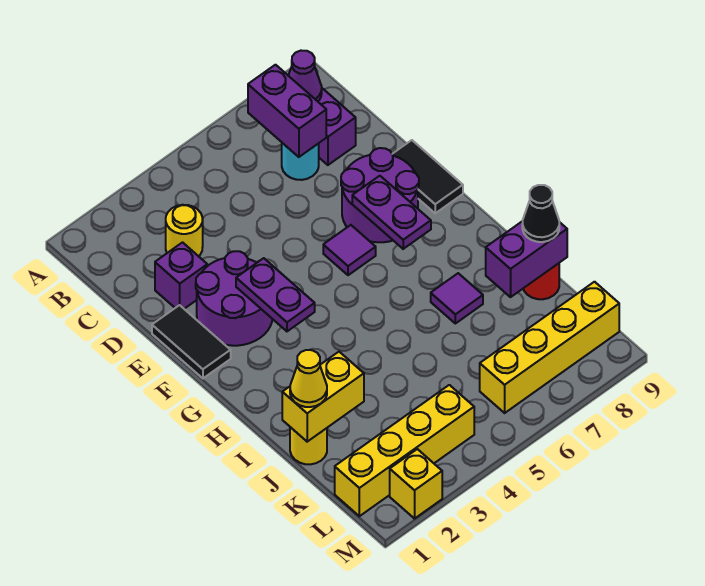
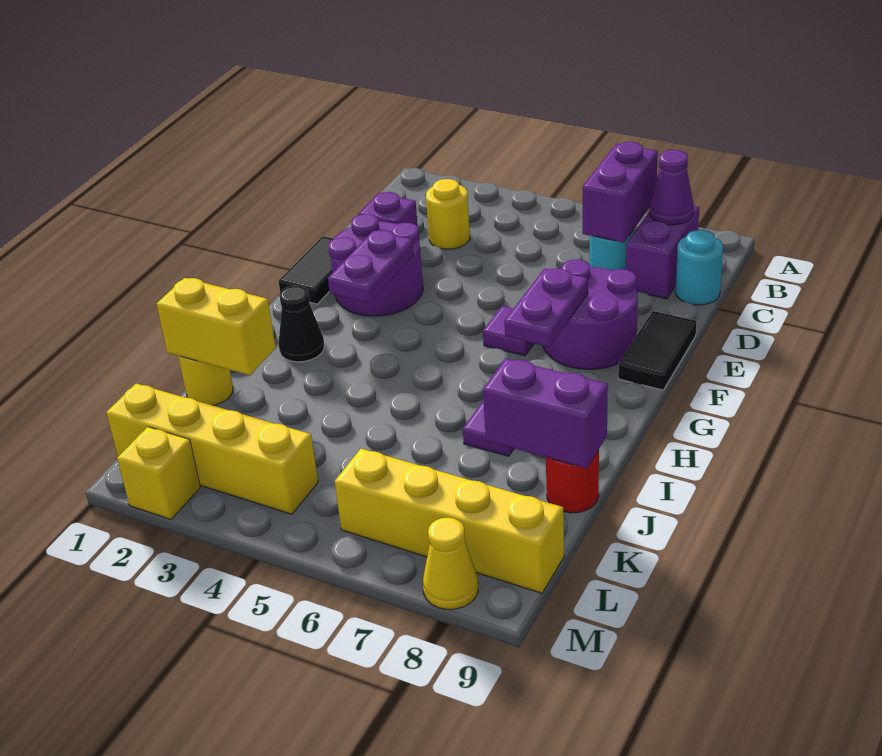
none -> cyan round brick C9 level 1
yellow cone J1 level 3 -> yellow cone M8 level 1
black cone J9 level 3 -> black cone H2 level 1

